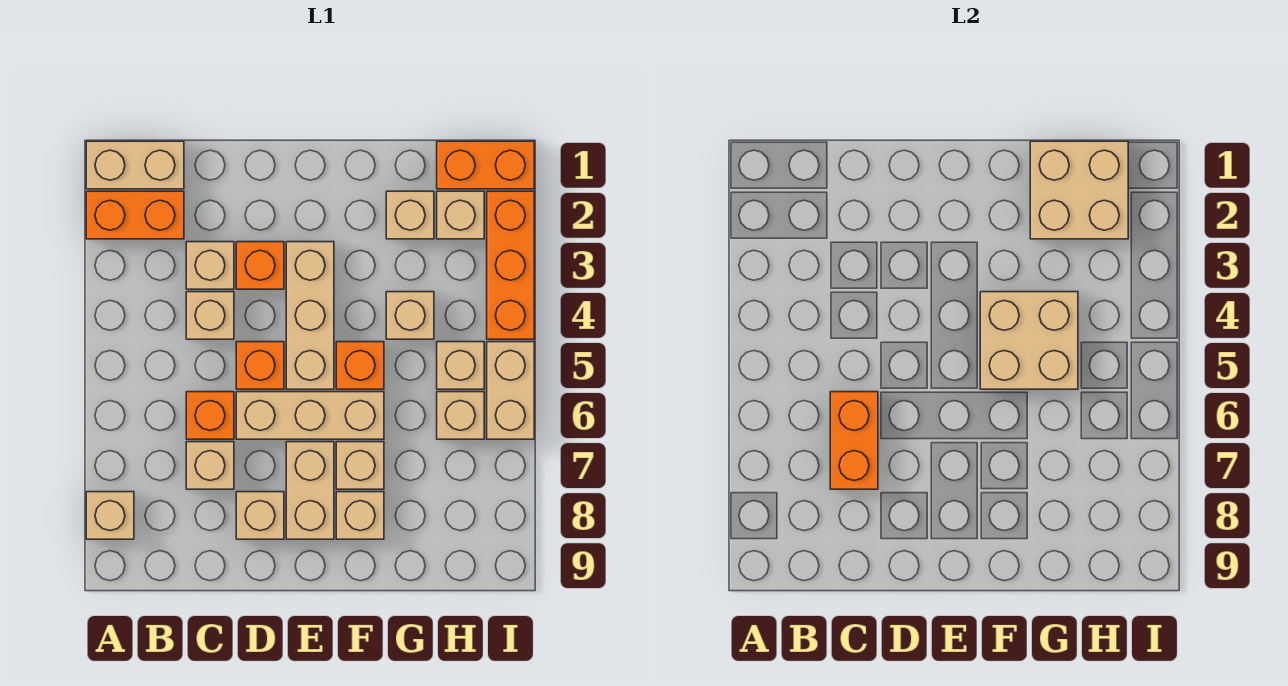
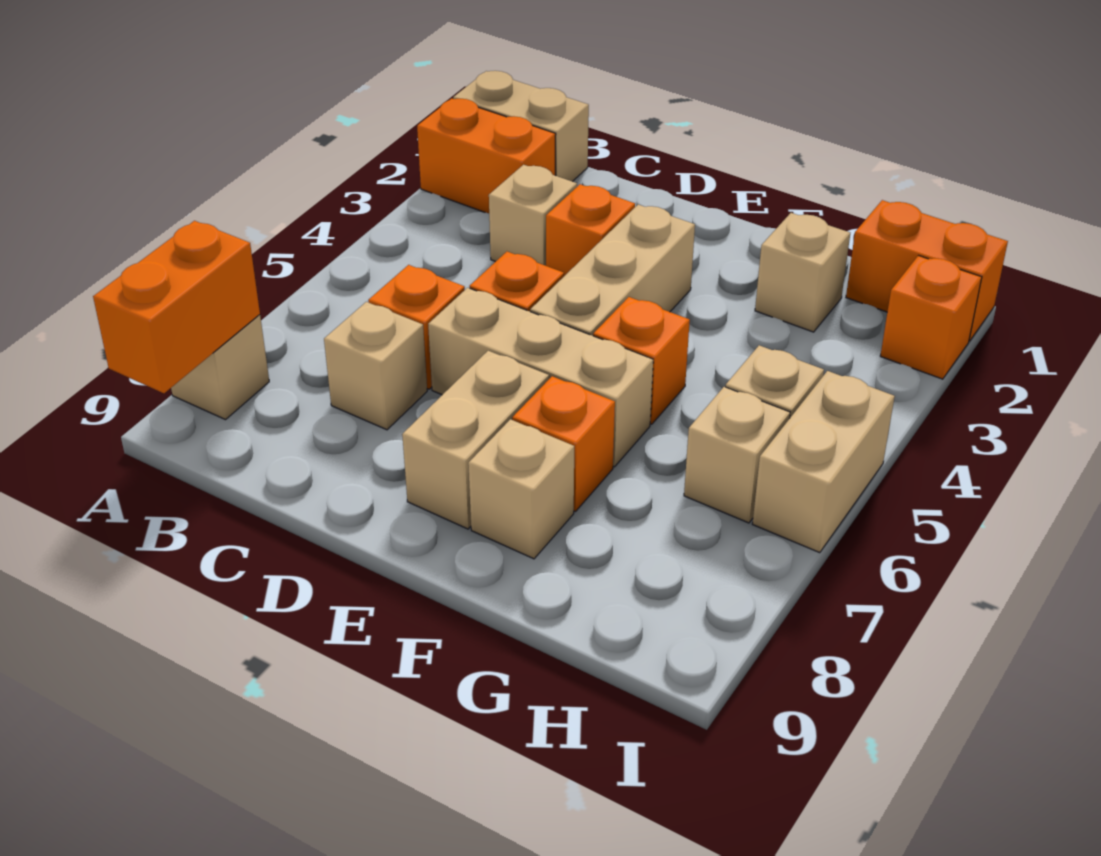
tan brick C4 level 1 -> none
orange brick C6:C7 level 2 -> orange brick A8:A9 level 2
tan brick D8 level 1 -> none
tan brick F4:G5 level 2 -> none
tan brick F7 level 1 -> orange brick F7 level 1
tan brick G1:H2 level 2 -> none
tan brick G4 level 1 -> none
tan brick H2 level 1 -> none
orange brick I2:I4 level 1 -> orange brick I2 level 1

